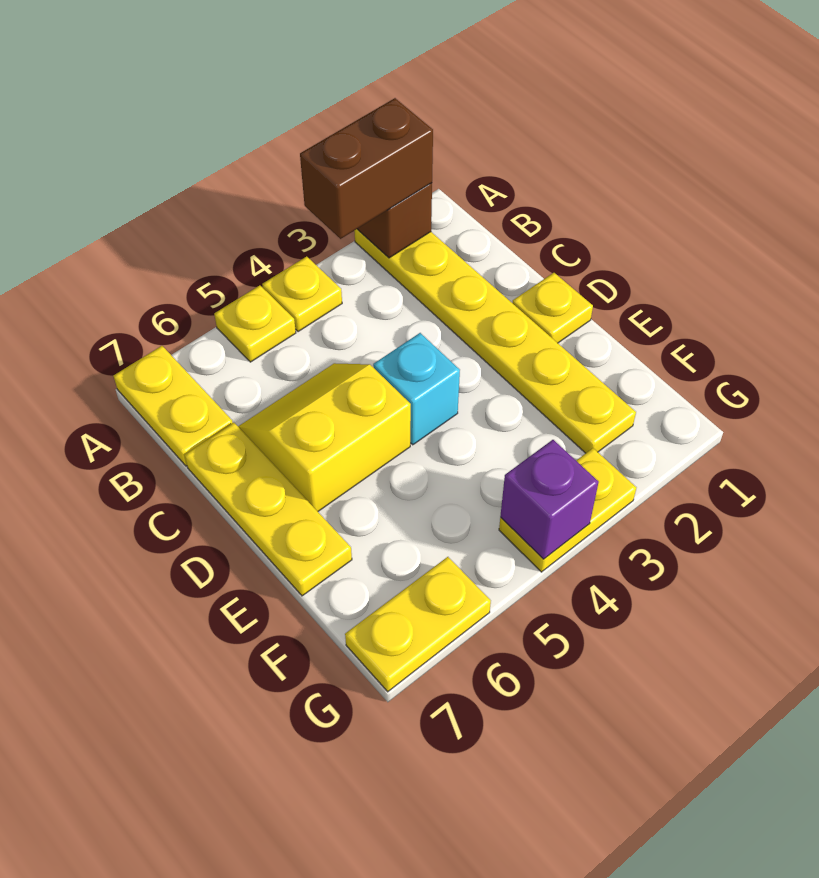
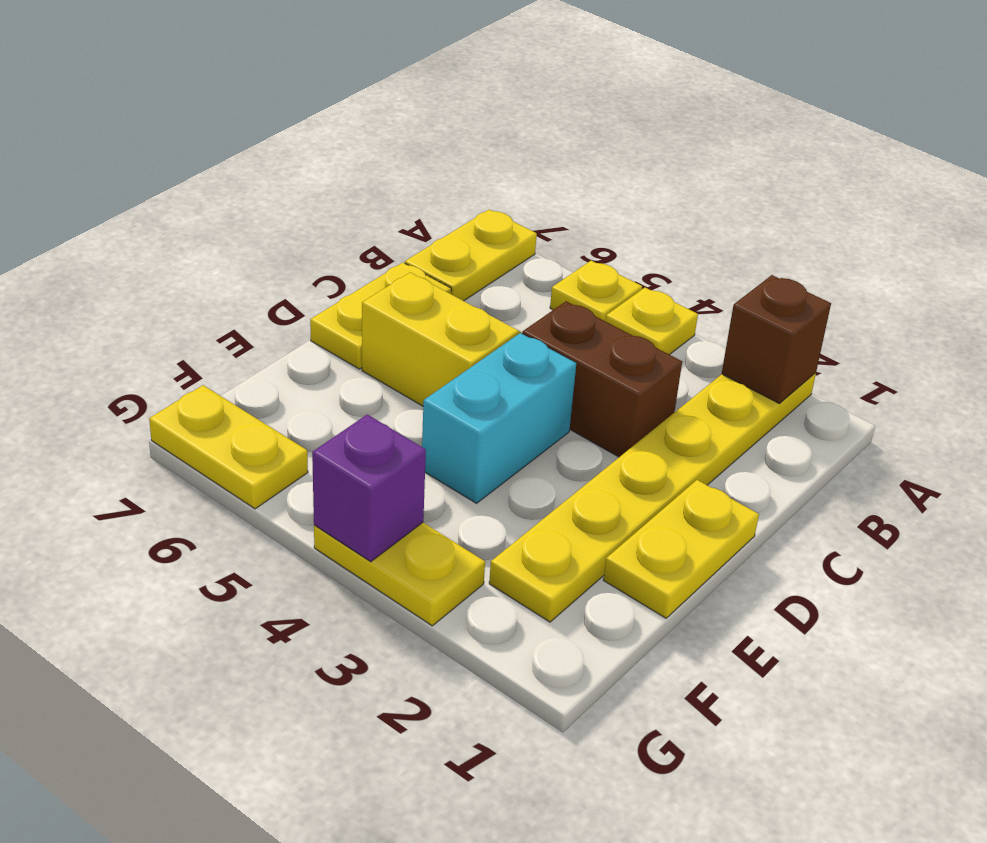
brown brick A2:A3 level 3 -> brown brick C3:C4 level 1
yellow plate C7:E7 level 1 -> yellow plate C7:D7 level 1
yellow plate D1 level 1 -> yellow plate D1:E1 level 1
cyan brick D4 level 1 -> cyan brick D4:E4 level 1

